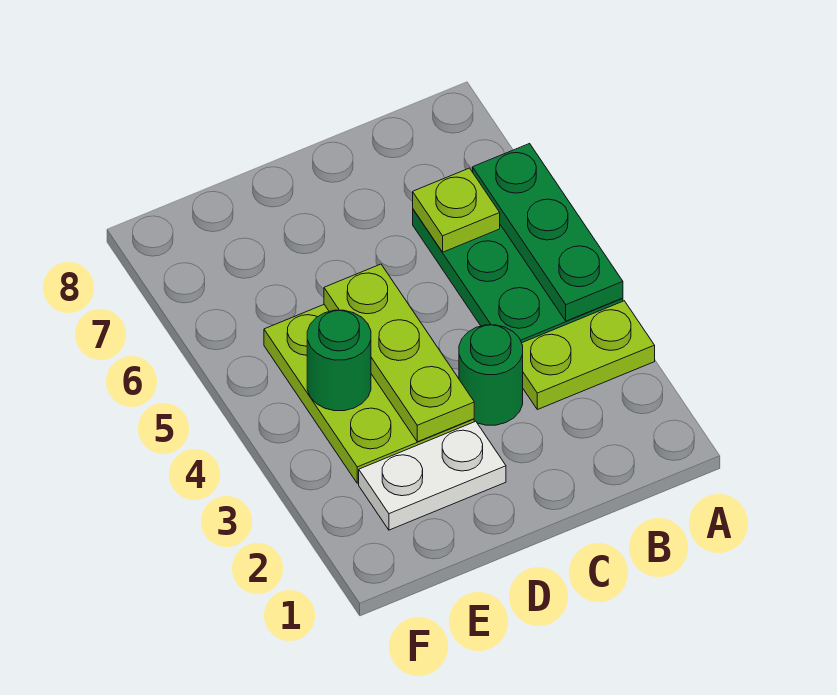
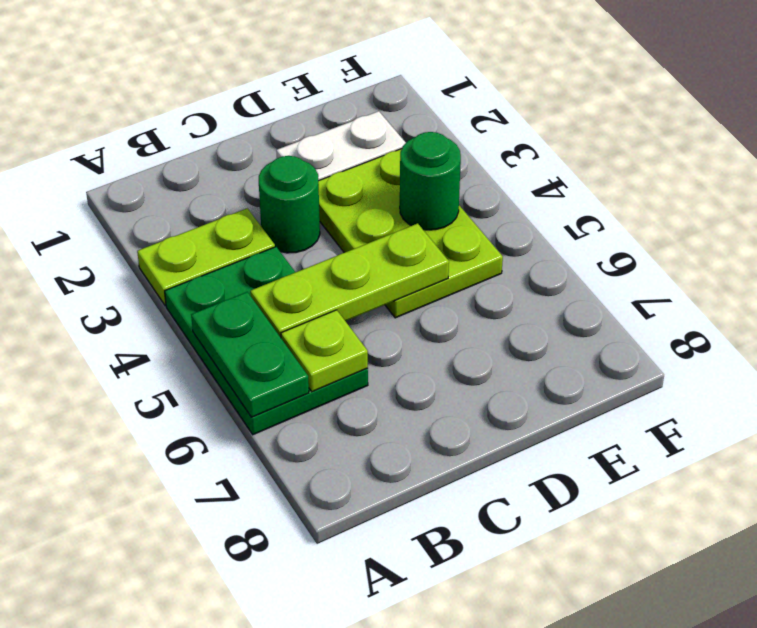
green plate A4:A6 level 2 -> green plate A5:A6 level 2
lime plate D3:D5 level 2 -> lime plate B5:D5 level 2

